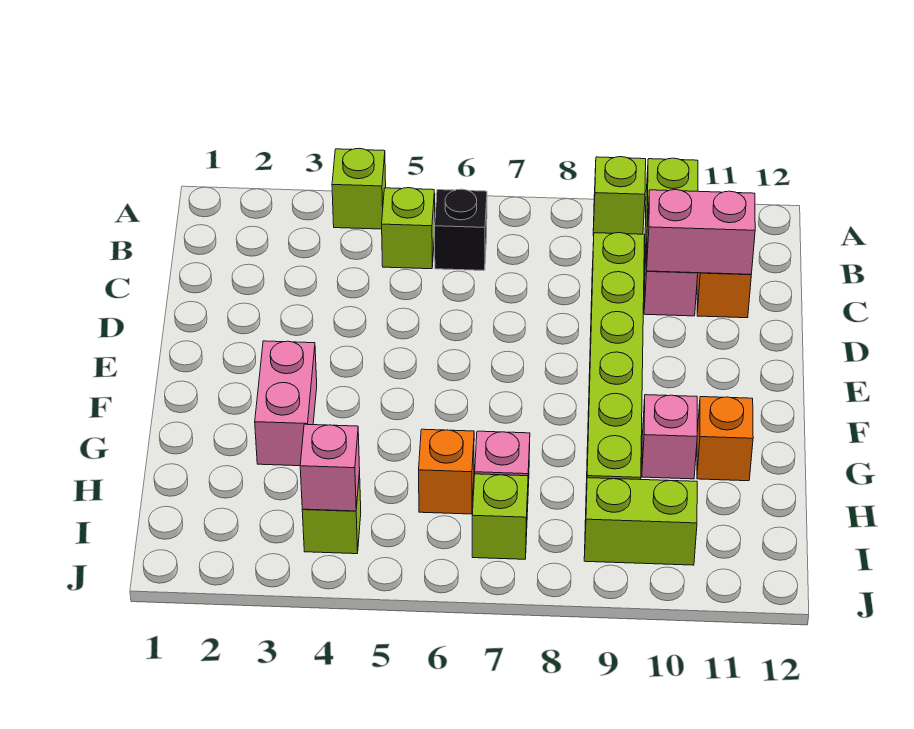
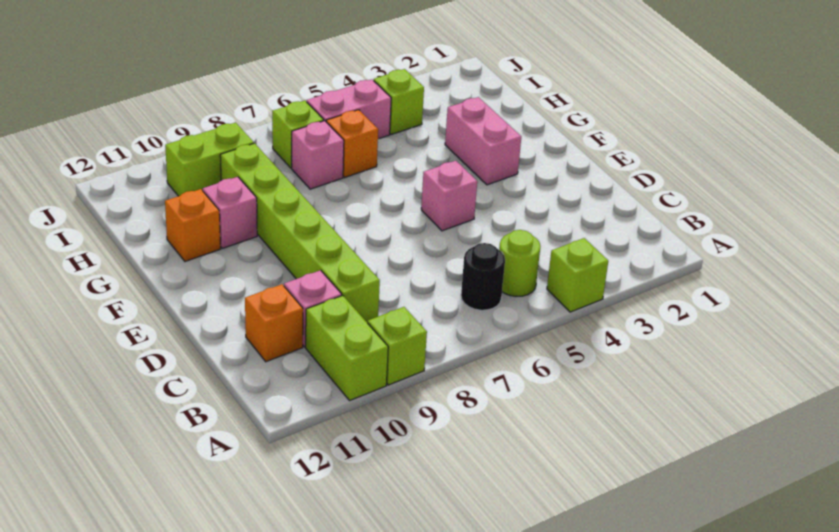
lime brick B5 level 1 -> lime round brick B5 level 1
black brick B6 level 1 -> black round brick B6 level 1
pink brick C10:C11 level 2 -> pink brick I5:I6 level 1
pink brick I4 level 2 -> pink brick E5 level 1

